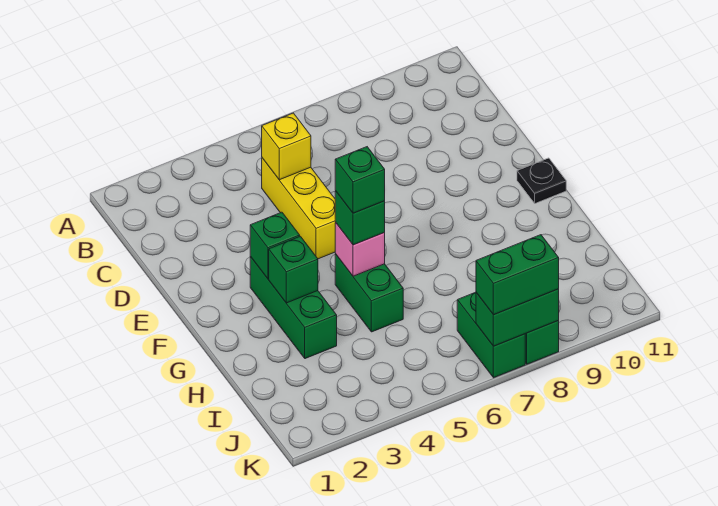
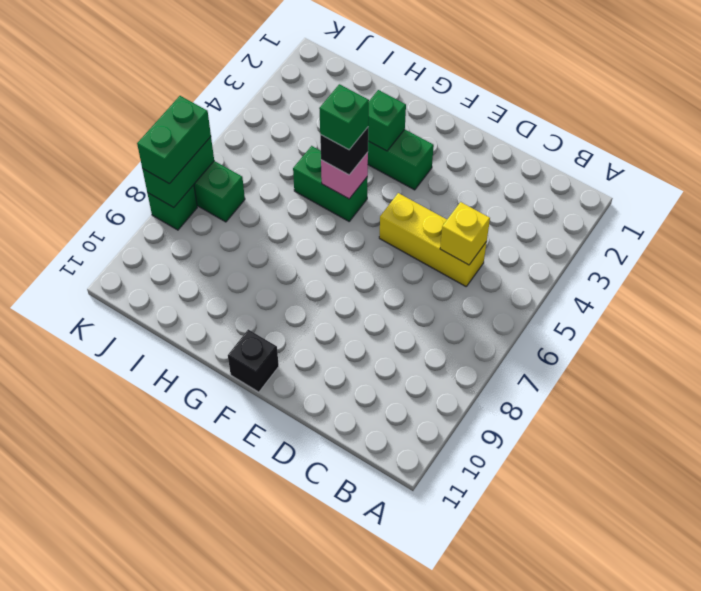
green brick F3 level 2 -> none
black plate F11 level 1 -> black brick F11 level 1
green brick G5 level 3 -> black brick G5 level 3

